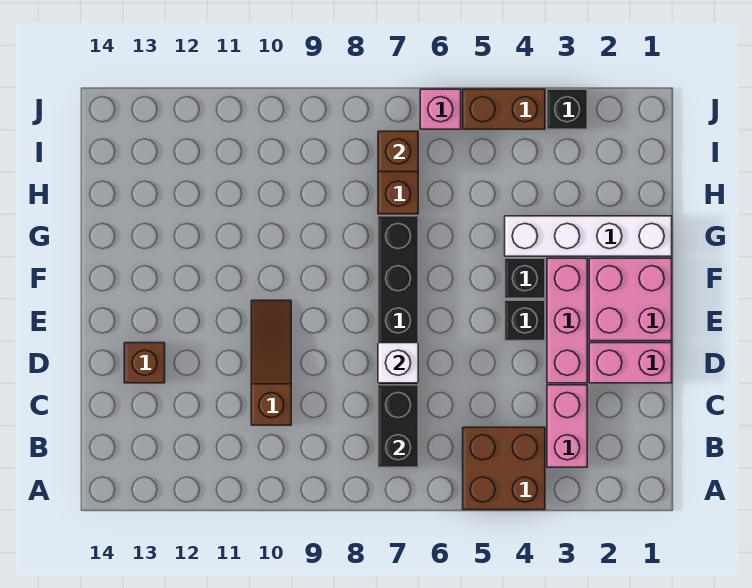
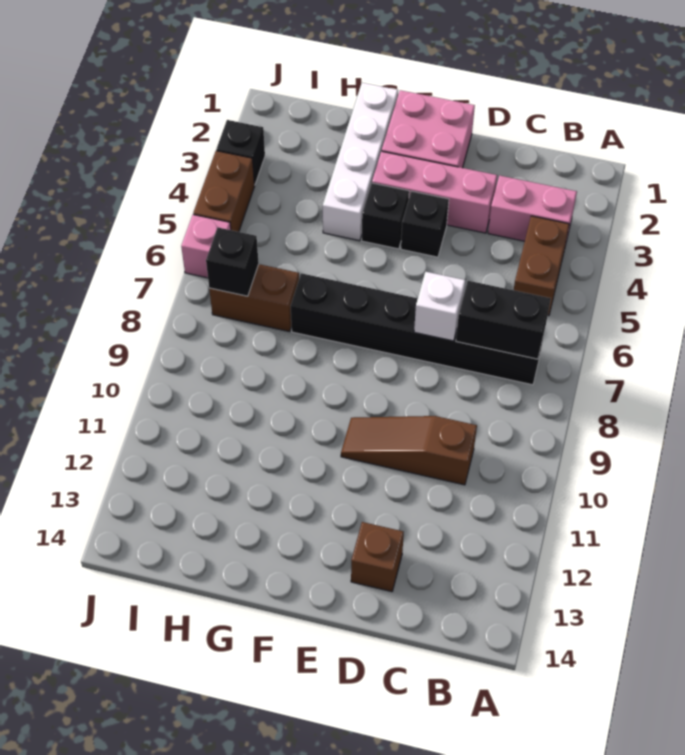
brown brick A4:B5 level 1 -> brown brick B4:B5 level 1
pink brick D1:D2 level 1 -> none
brown brick I7 level 2 -> black brick I7 level 2

